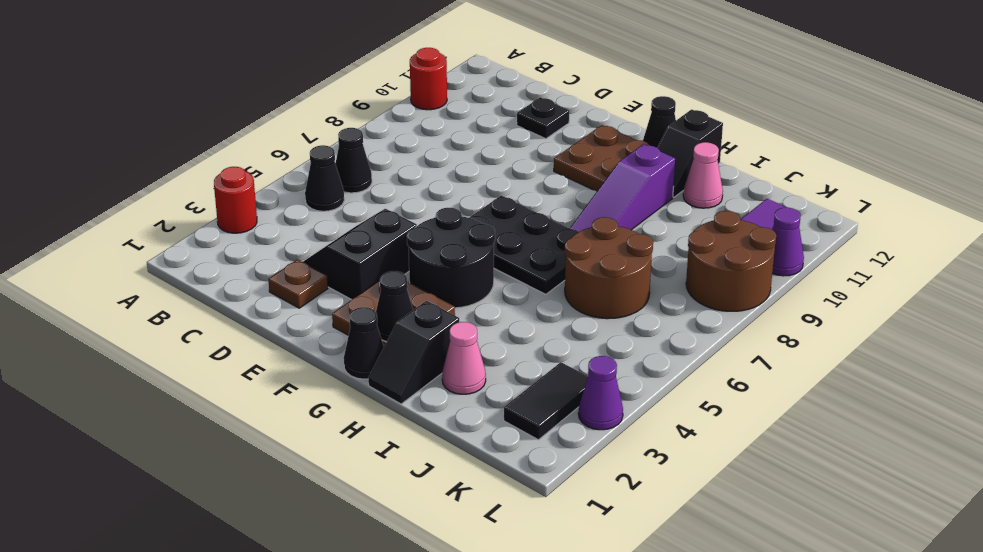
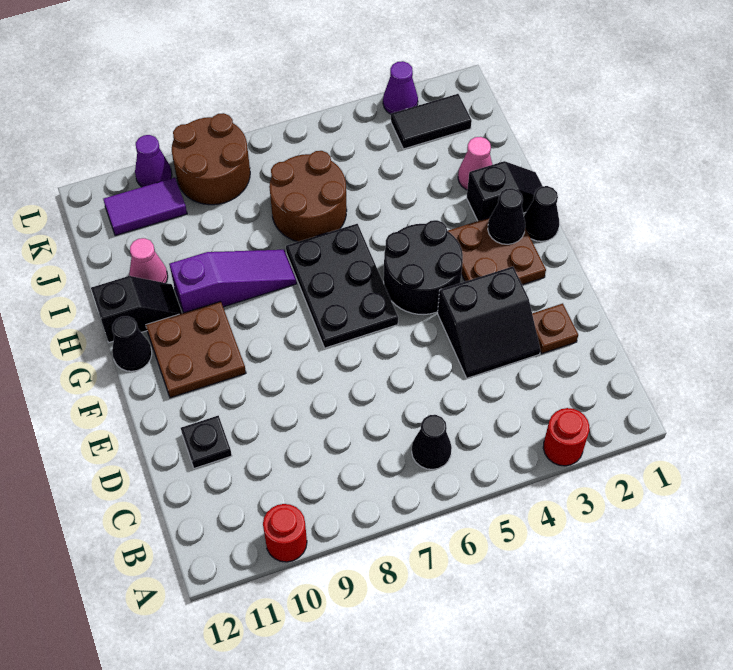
black cone B5 level 1 -> none

